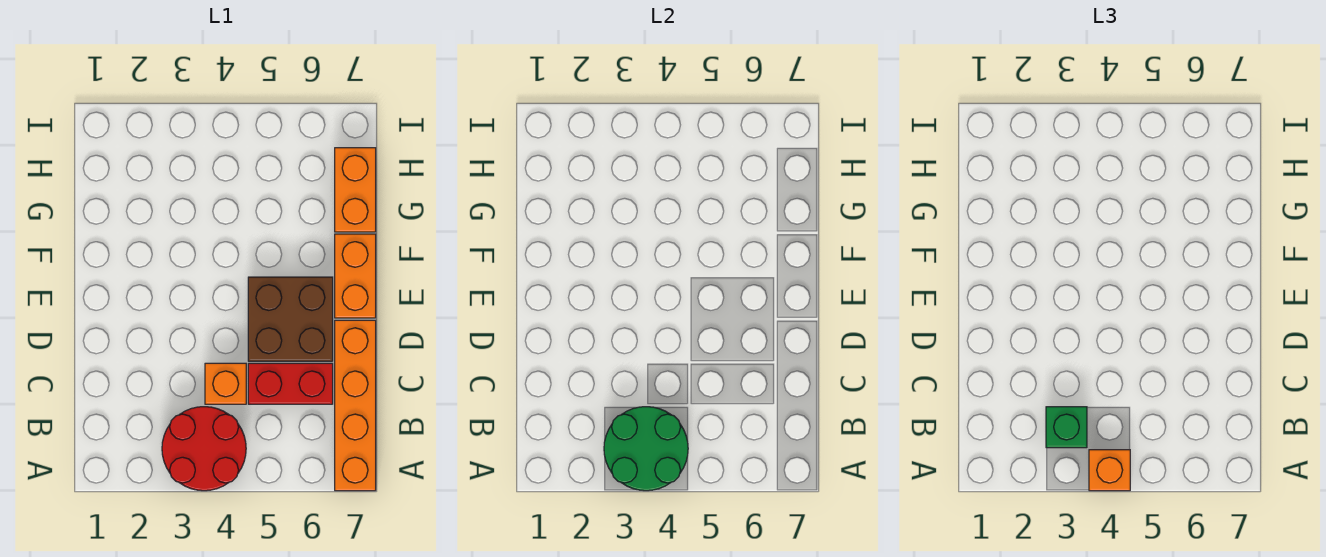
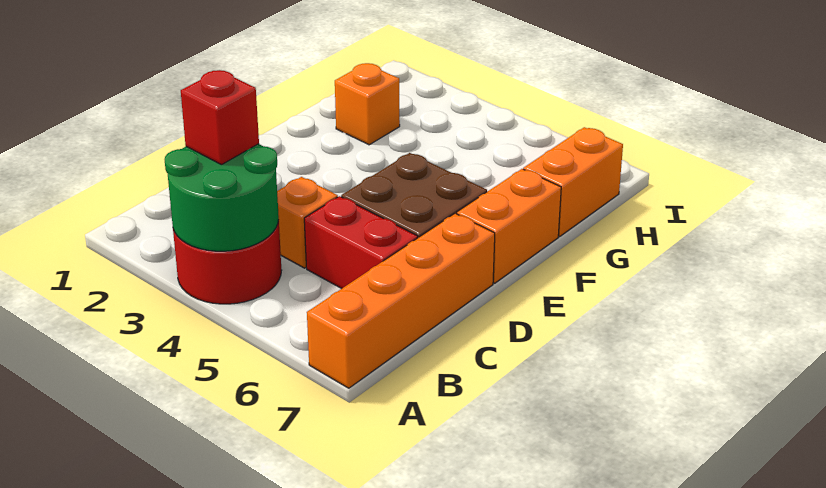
orange brick A4 level 3 -> orange brick G2 level 1
green brick B3 level 3 -> red brick B3 level 3

